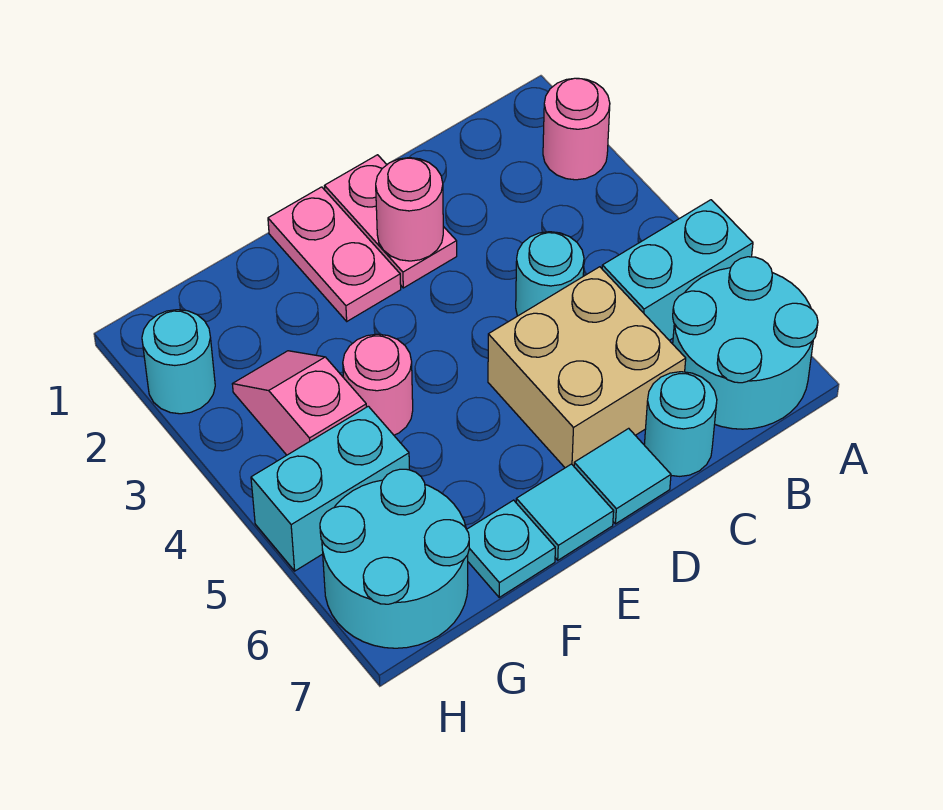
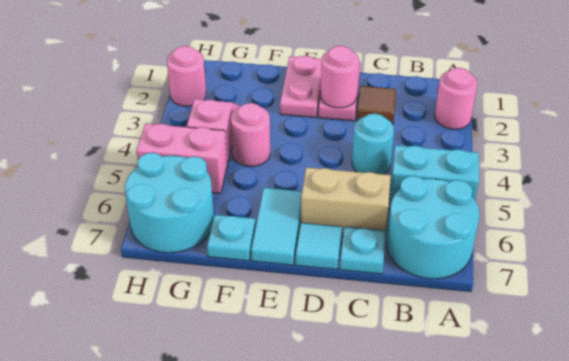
none -> brown tile C2 level 1
tan brick C5:D6 level 1 -> tan brick C6:D6 level 1
cyan round brick C7 level 1 -> cyan plate C7 level 1
cyan tile E7 level 1 -> cyan tile E6:E7 level 1
cyan brick G5:H5 level 1 -> pink brick G5:H5 level 1
cyan round brick H2 level 1 -> pink round brick H2 level 1

